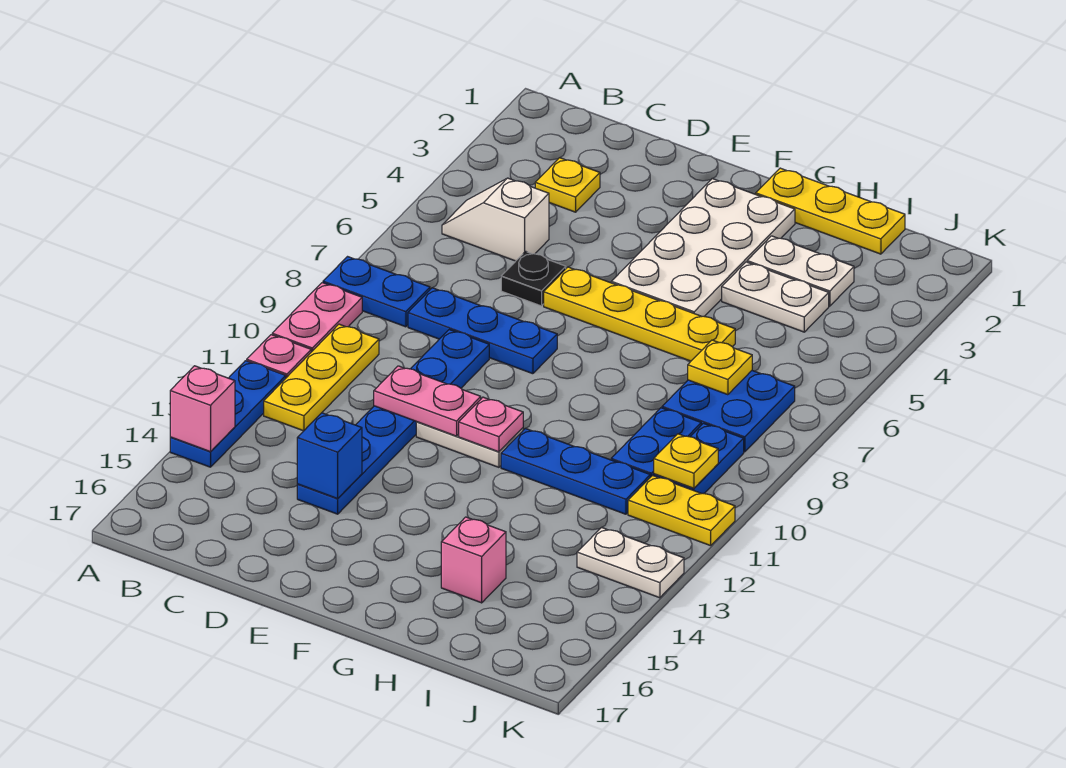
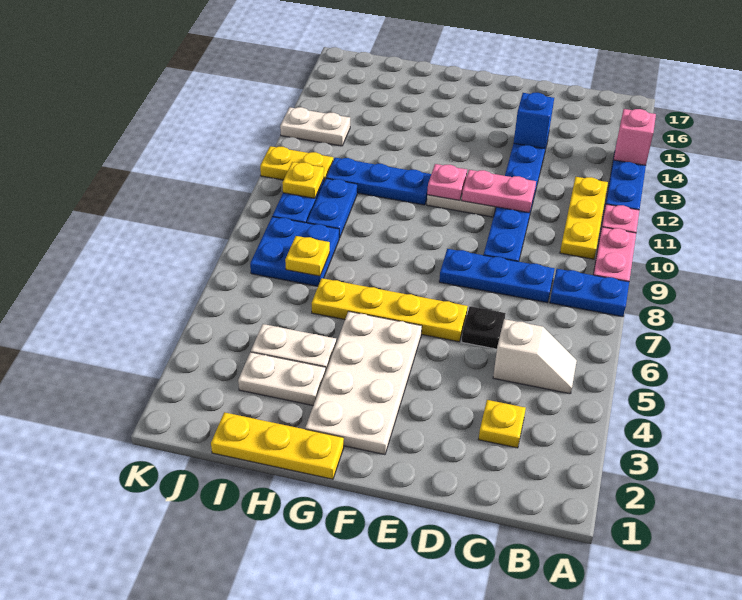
pink brick H15 level 1 -> none

